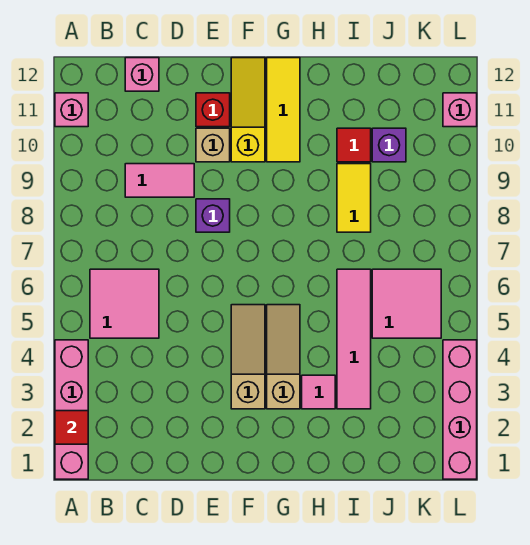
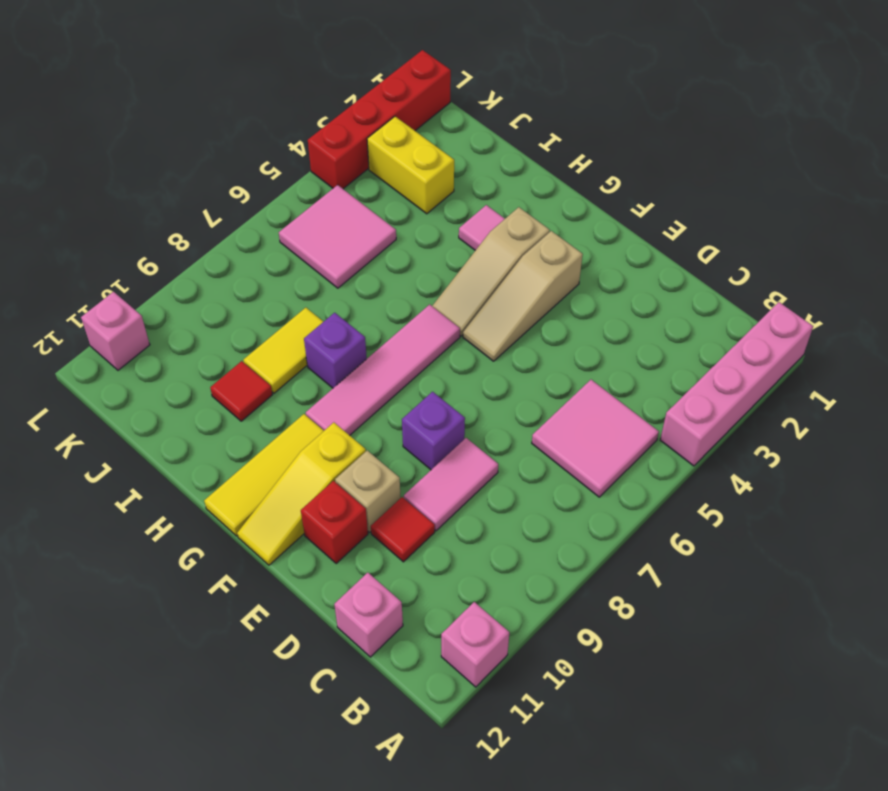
red tile A2 level 2 -> red tile D10 level 1
pink tile C9:D9 level 1 -> pink tile D8:D9 level 1
pink tile I3:I6 level 1 -> pink tile G6:G9 level 1
none -> yellow brick J3:K3 level 1
purple brick J10 level 1 -> purple brick H8 level 1
pink brick L1:L4 level 1 -> red brick L1:L4 level 1

